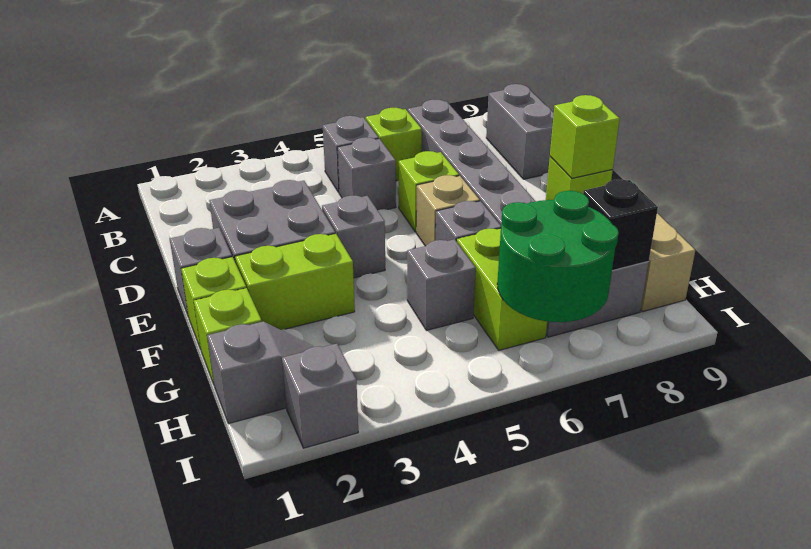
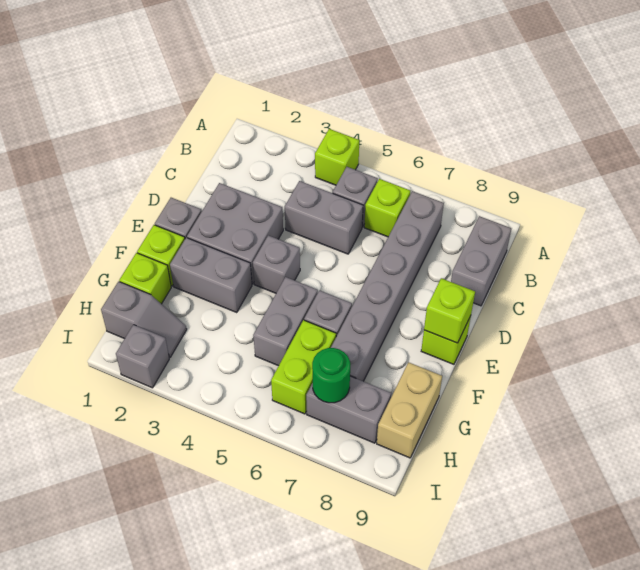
grey brick C5 level 1 -> grey brick C4:C5 level 1
lime brick D6 level 1 -> lime brick A4 level 1
tan brick E6 level 1 -> none
lime brick F2:F3 level 1 -> grey brick F2:F3 level 1
grey brick G5 level 1 -> grey brick F5:G5 level 1
green round brick H6:I7 level 2 -> green round brick H7 level 2
black brick H8 level 2 -> none

